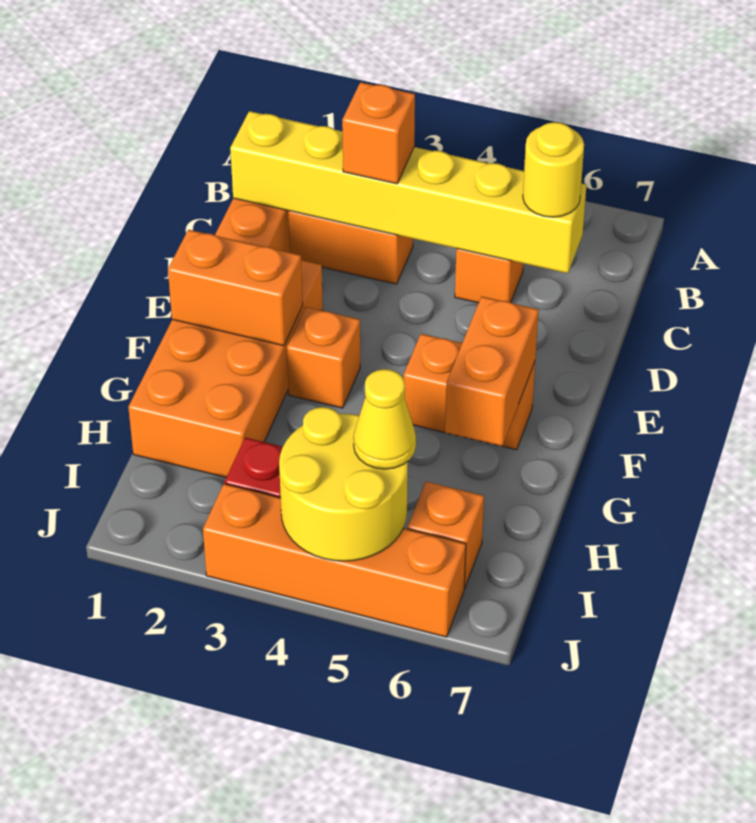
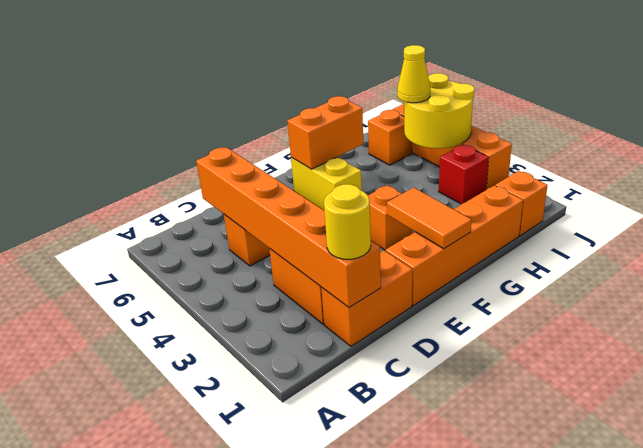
yellow brick C1:C6 level 2 -> orange brick C1:C6 level 2
orange brick C3 level 3 -> orange brick I1 level 1
yellow round brick C6 level 3 -> yellow round brick C1 level 3
orange brick E1:H2 level 1 -> orange brick E1:H1 level 1
orange brick F1:F2 level 2 -> orange tile F1:F2 level 2
orange brick F5:F6 level 1 -> yellow brick F5:F6 level 1

